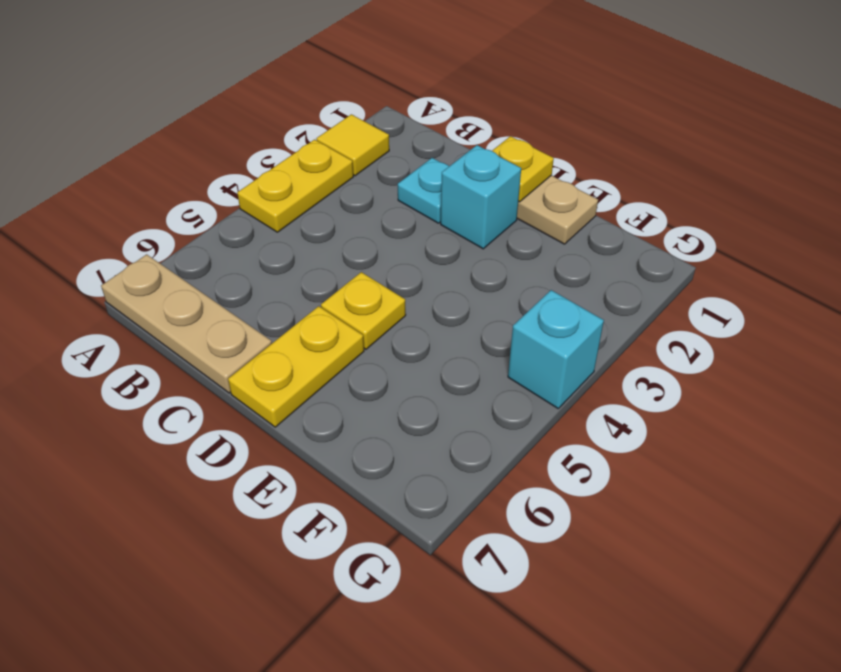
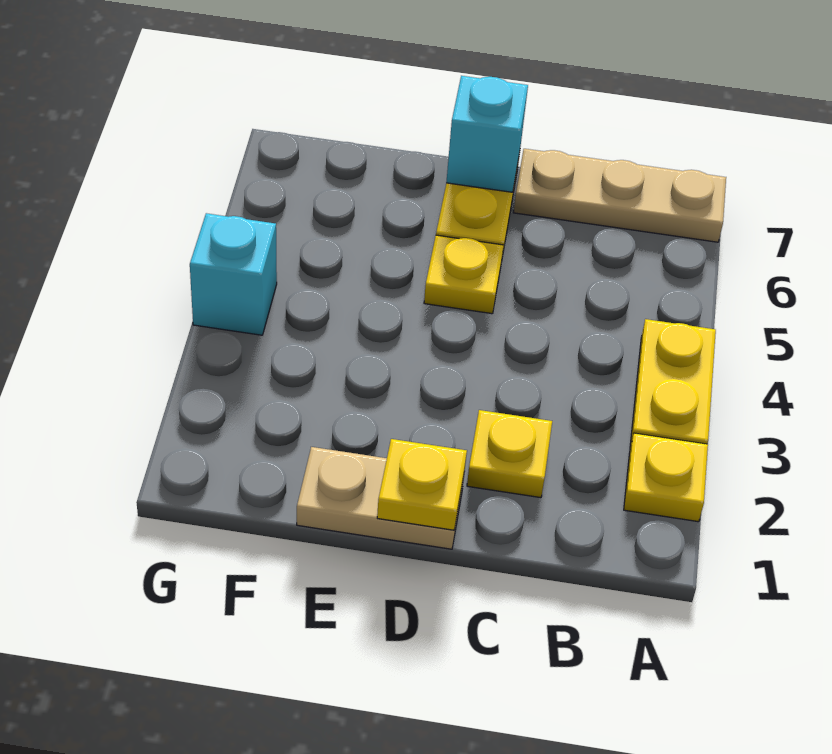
yellow tile A2 level 1 -> yellow plate A2 level 1
cyan plate C2 level 1 -> yellow plate C2 level 1
cyan brick D2 level 1 -> cyan brick D7 level 2

